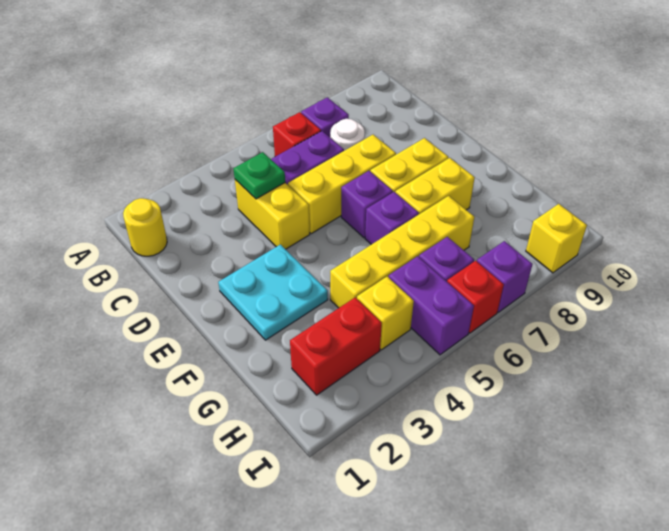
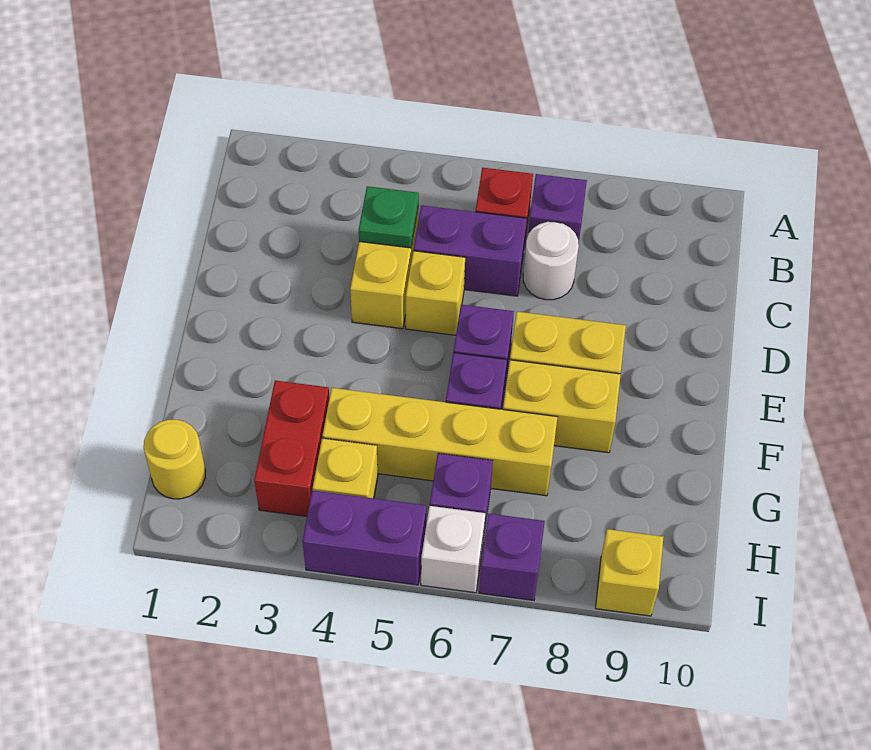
yellow round brick B1 level 1 -> yellow round brick H1 level 1
yellow brick D5:D7 level 1 -> yellow brick D5 level 1
cyan plate E2:F3 level 1 -> none
red brick H2:H3 level 1 -> red brick G3:H3 level 1
purple brick H5:I5 level 1 -> purple brick I4:I5 level 1
red brick I6 level 1 -> white brick I6 level 1

